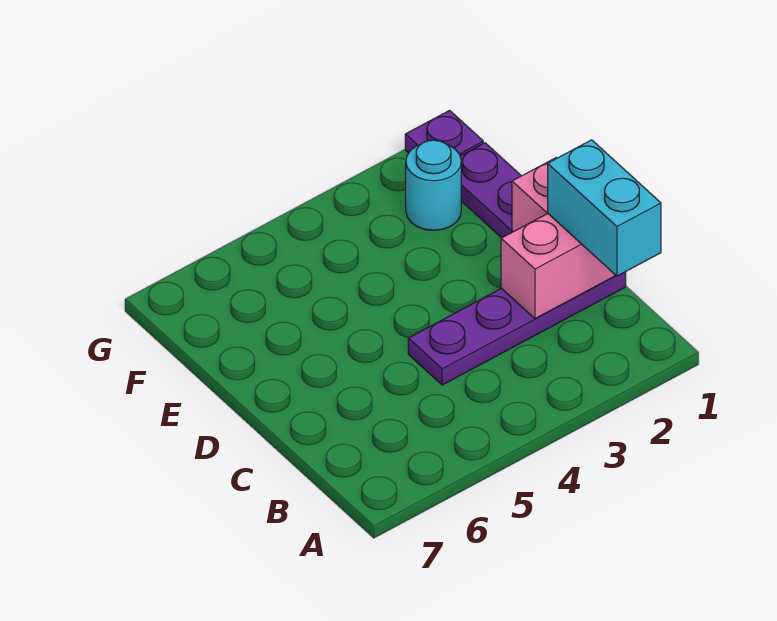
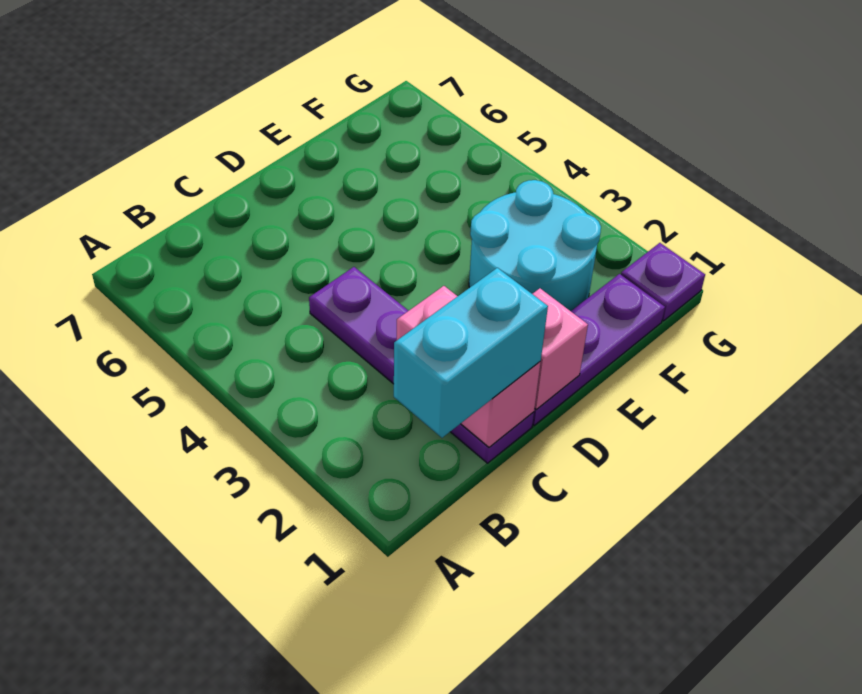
cyan round brick F2 level 1 -> cyan round brick E2:F3 level 1

